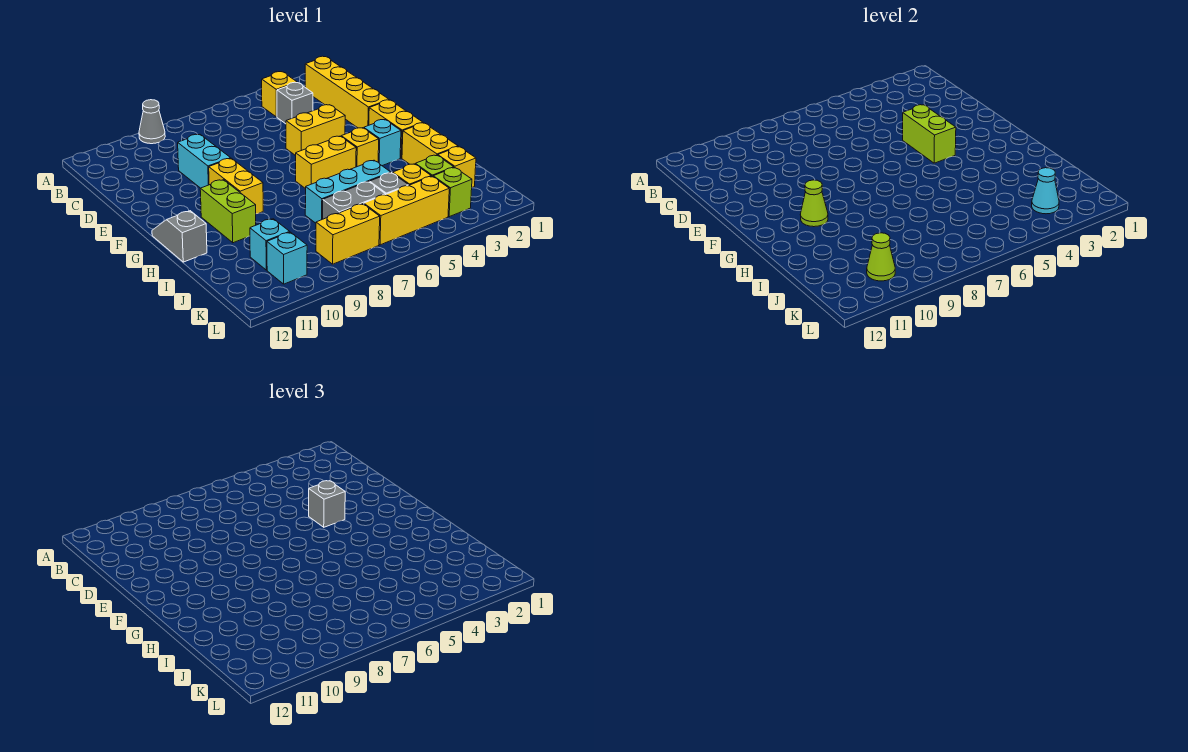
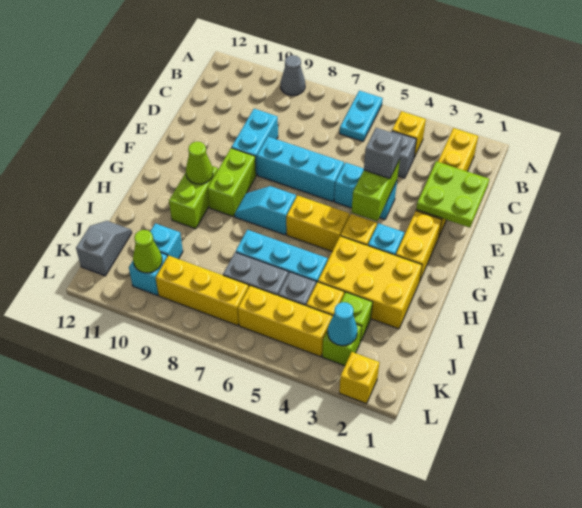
none -> cyan plate A6:B6 level 1
none -> lime plate D1:E2 level 2
yellow brick E4:E5 level 1 -> cyan brick E4:E5 level 1
none -> cyan brick E6:E8 level 1
yellow brick F9:G9 level 1 -> lime brick F9:G9 level 1
none -> cyan slope G7:G8 level 1 top 7
grey slope G12:H12 level 1 top H -> grey slope J12:K12 level 1 top K
yellow brick H2:I2 level 1 -> yellow brick H2:I4 level 1
yellow brick J2 level 1 -> yellow brick L2 level 1
yellow brick K7:K8 level 1 -> yellow brick K7:K9 level 1

